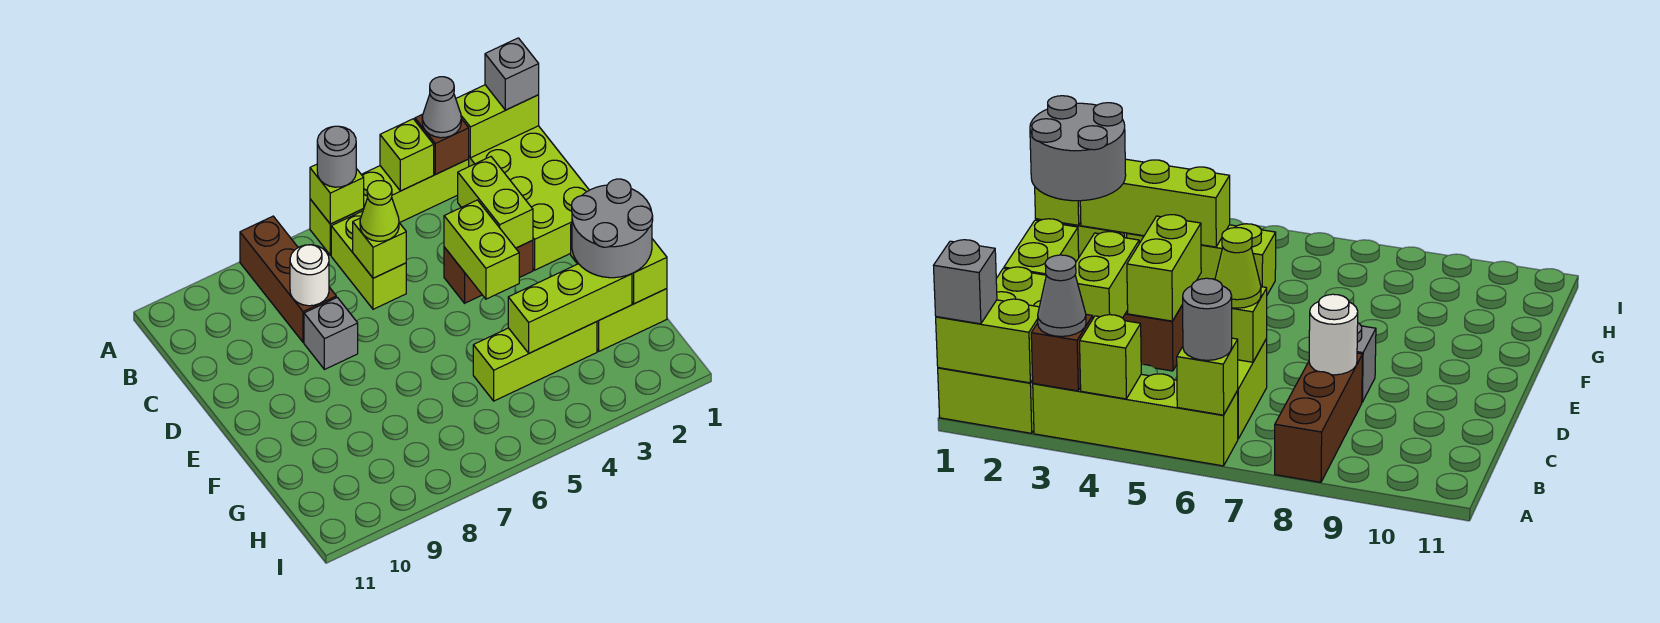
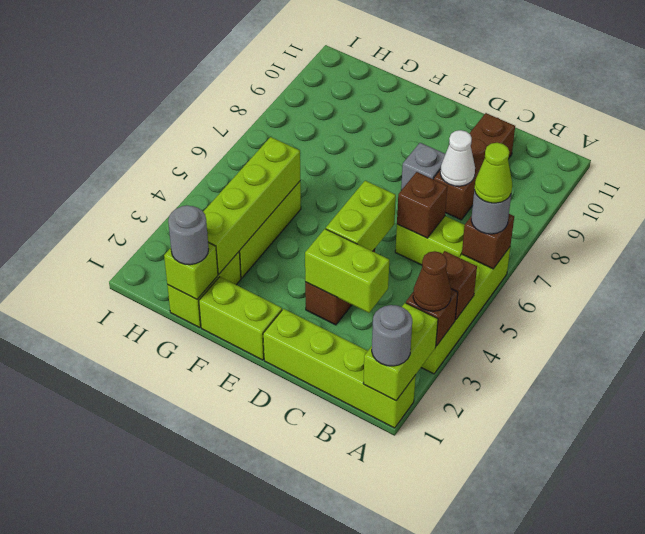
lime brick A1:D2 level 1 -> lime brick A1:D1 level 1
grey brick A1 level 3 -> grey round brick A1 level 3
grey cone A3 level 3 -> brown cone A3 level 3
lime brick A4 level 2 -> brown brick A4 level 2
lime brick A6 level 2 -> brown brick A6 level 2
brown brick A8:C8 level 1 -> brown brick C8:C10 level 1
lime brick C6 level 2 -> brown brick C6 level 2
lime cone C6 level 3 -> lime cone A6 level 4
white round brick C8 level 2 -> white cone C8 level 2
lime brick D4:E4 level 2 -> lime brick D4:D5 level 2
grey round brick F1:G2 level 3 -> grey round brick G1 level 3
lime brick G2:G4 level 2 -> lime brick G2:G5 level 2

